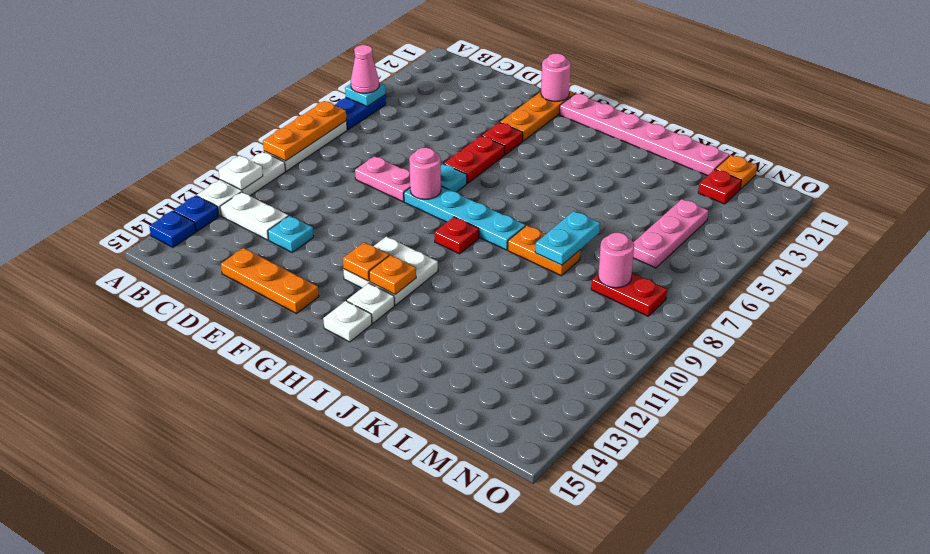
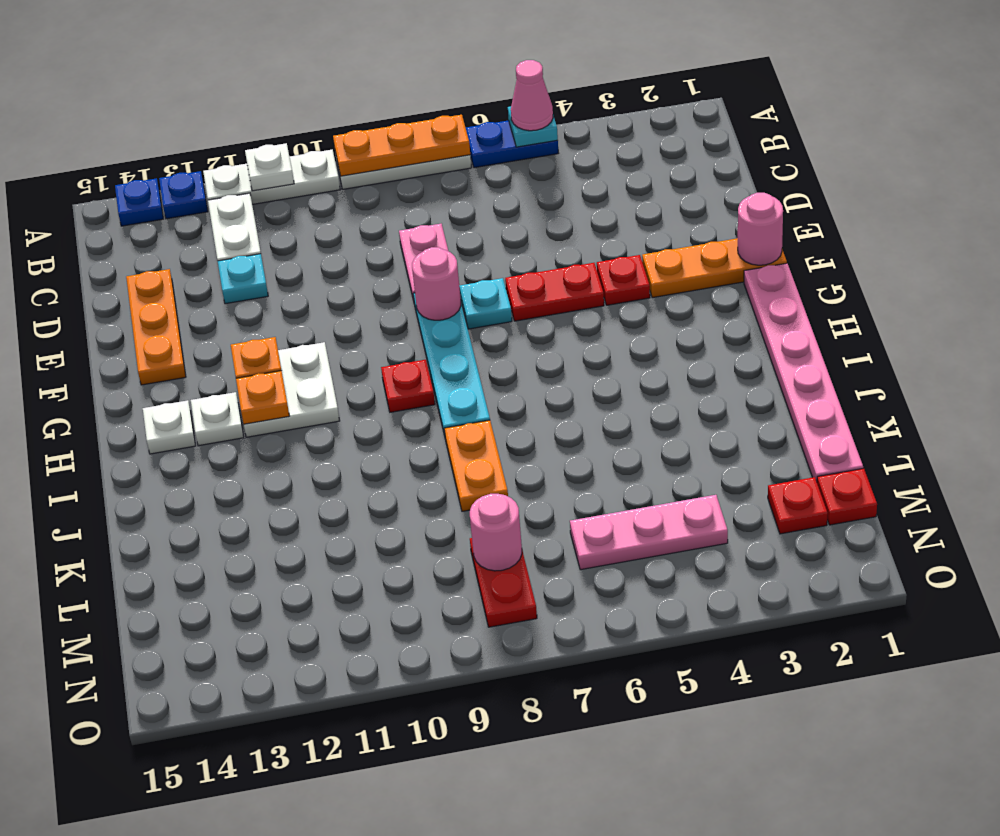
cyan plate K7:K8 level 2 -> none
orange plate M1 level 1 -> red plate M1 level 1

